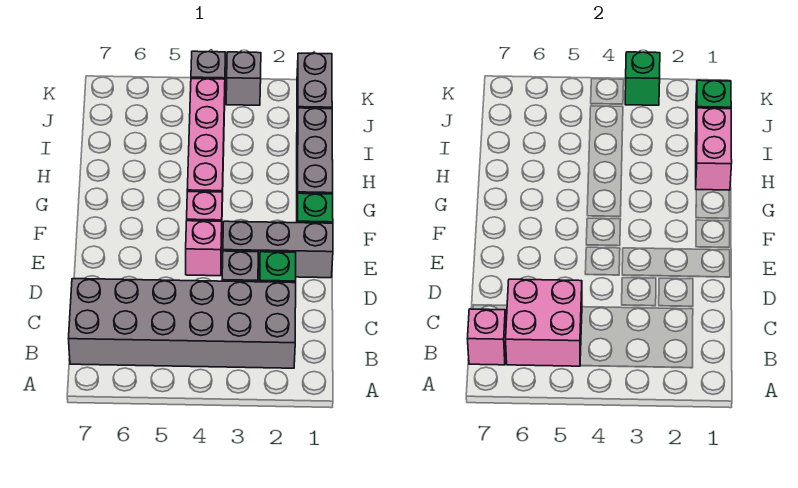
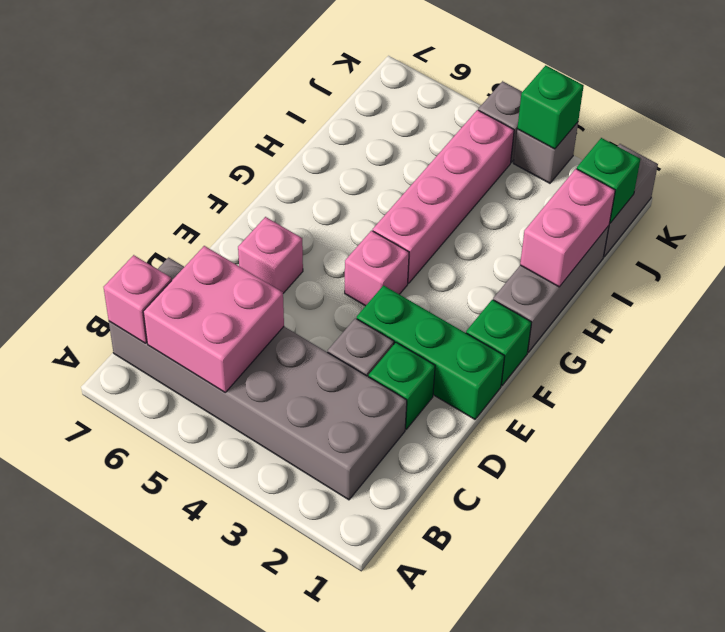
grey brick E1:E3 level 1 -> green brick E1:E3 level 1
pink brick E4 level 1 -> pink brick E6 level 1

